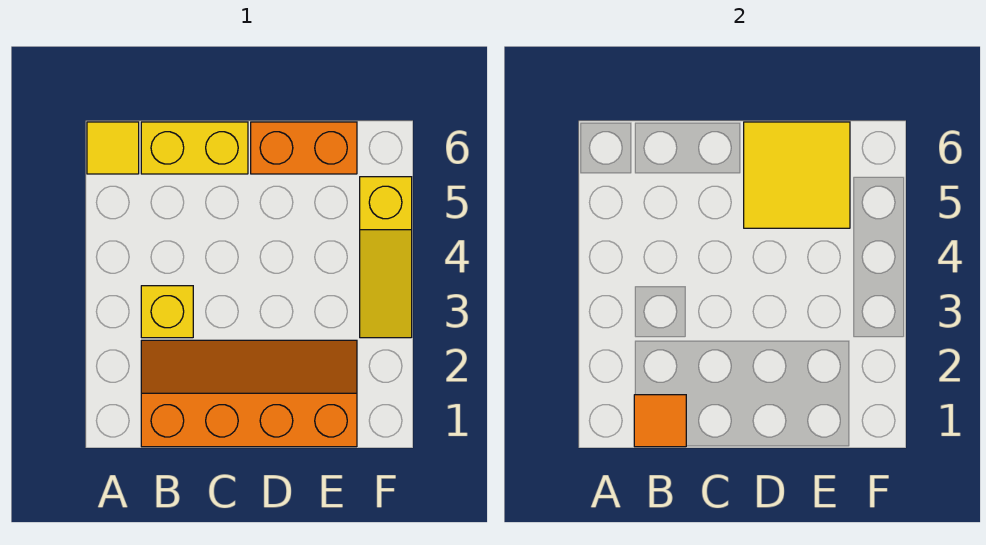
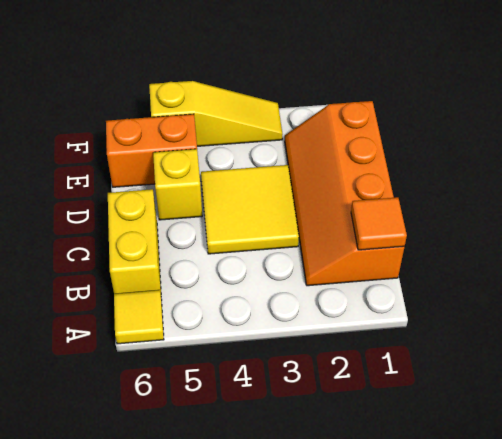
yellow brick B3 level 1 -> yellow brick D5 level 1
yellow tile D5:E6 level 2 -> yellow tile C3:D4 level 1
orange brick D6:E6 level 1 -> orange brick E5:E6 level 1

